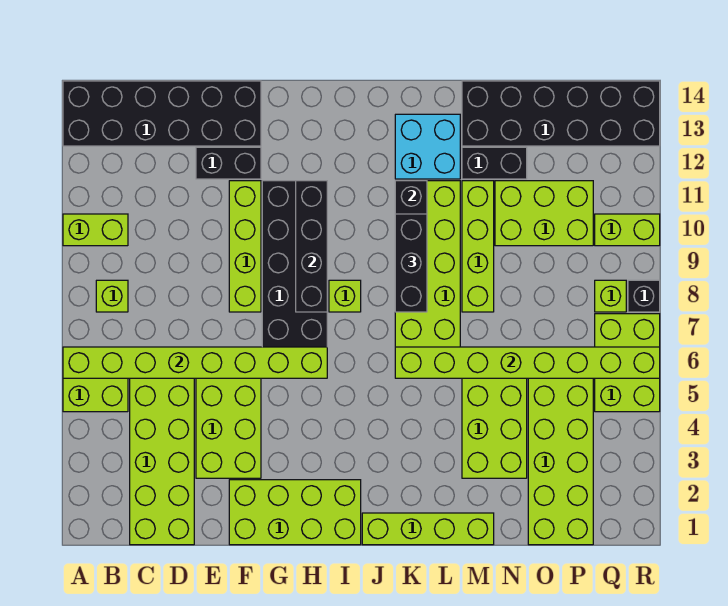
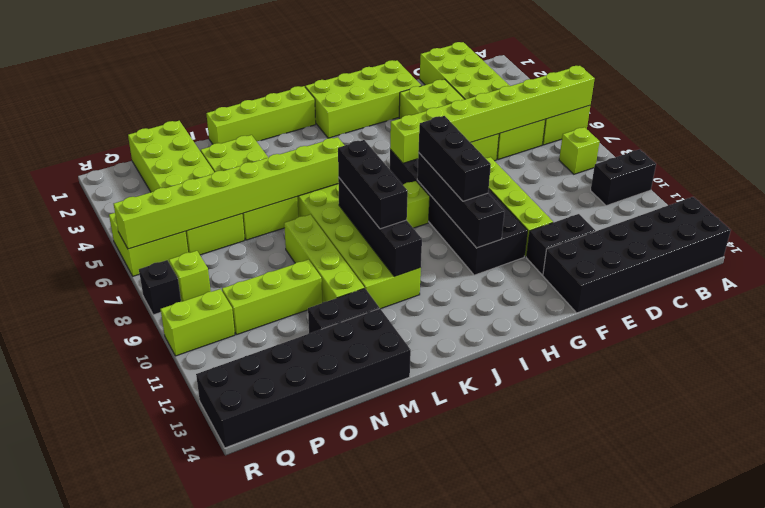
lime brick A10:B10 level 1 -> black brick A10:B10 level 1
none -> black brick H8:H10 level 3
cyan brick K12:L13 level 1 -> none
lime brick N10:P11 level 1 -> lime brick N10:P10 level 1
lime brick Q5:R7 level 1 -> lime brick Q5:R6 level 1

